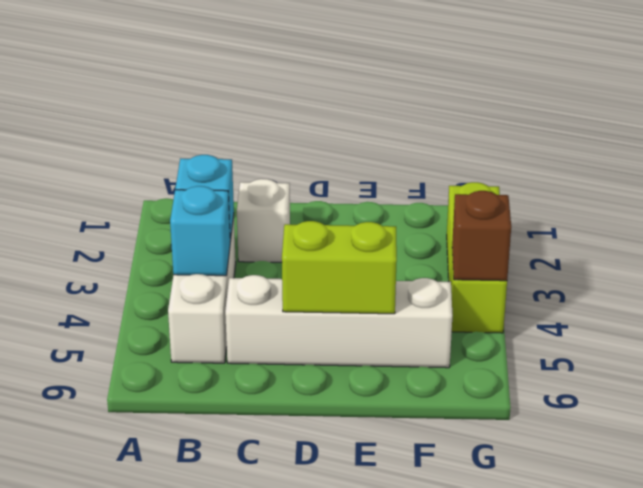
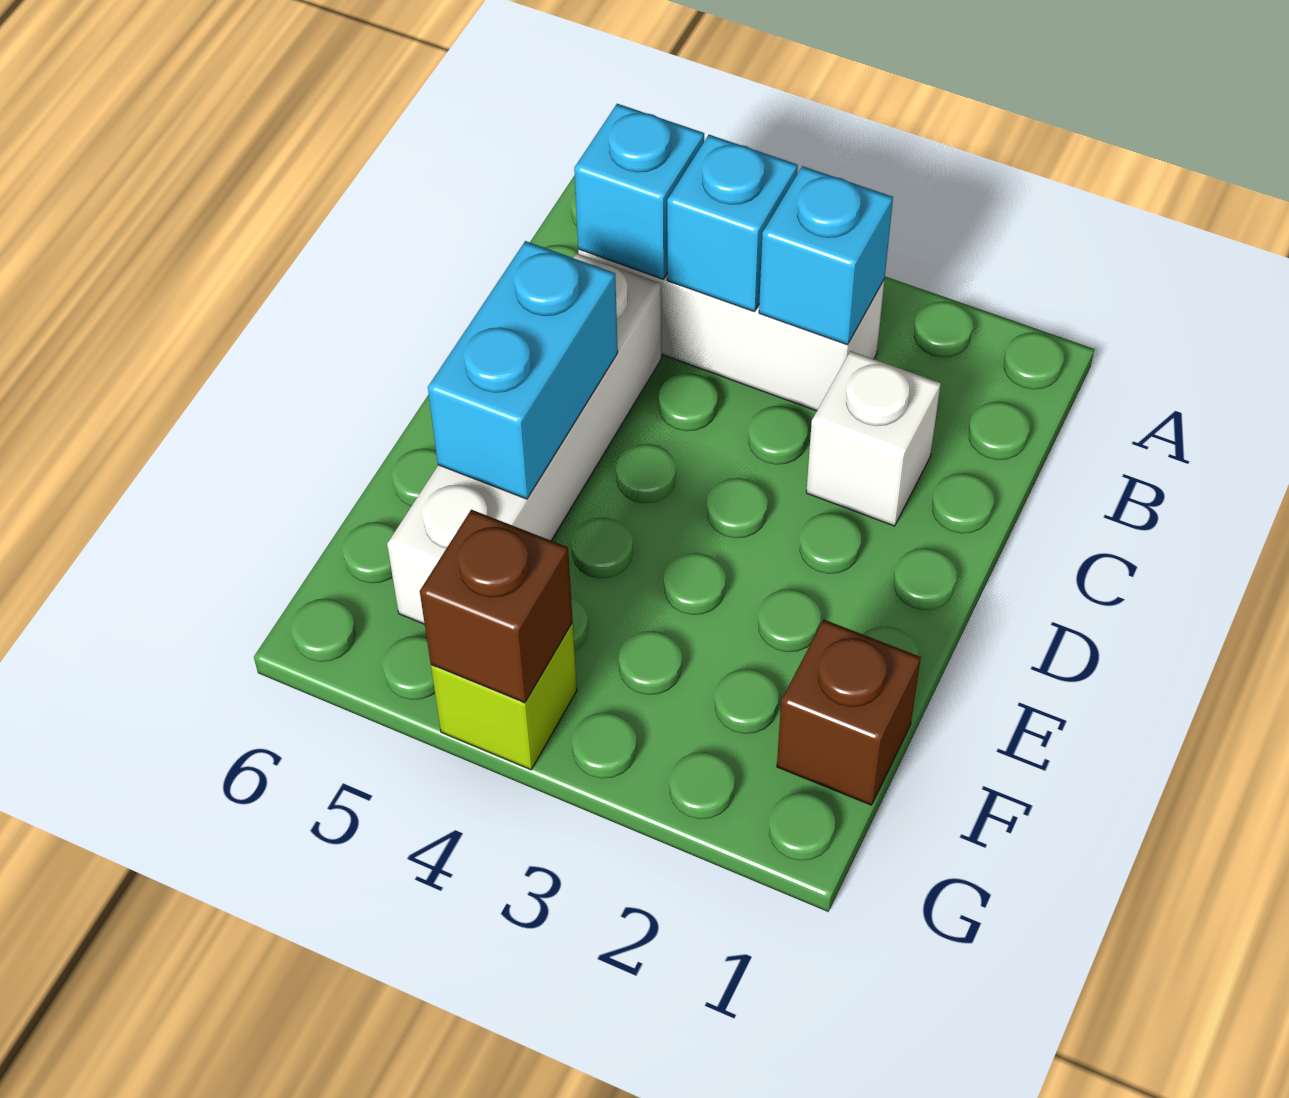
none -> cyan brick B5 level 2
lime brick D5:E5 level 2 -> cyan brick D5:E5 level 2
none -> brown brick F1 level 1
lime brick G2:G4 level 1 -> lime brick G4 level 1

